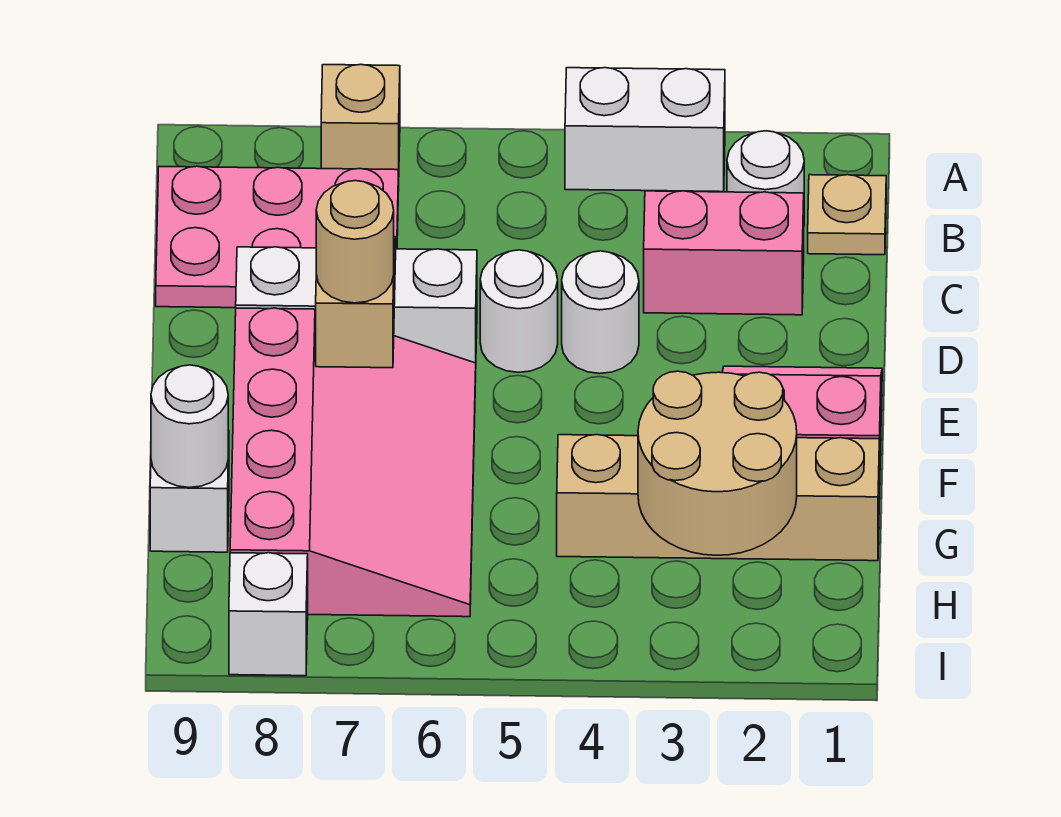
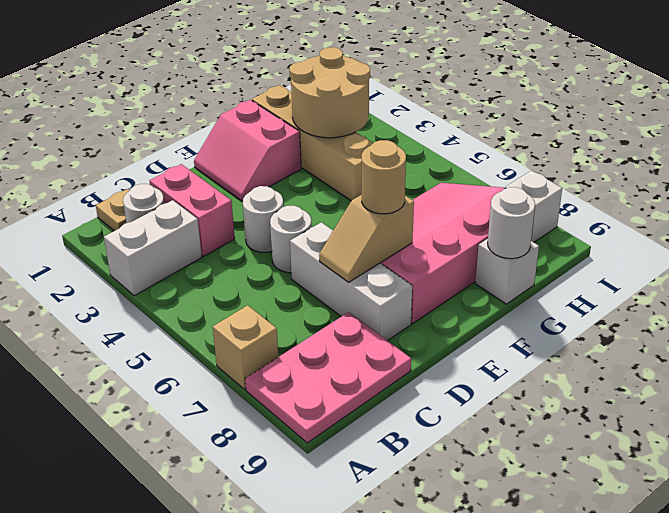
white brick A3:A4 level 1 -> white brick A3:B3 level 1
pink plate B7:C9 level 1 -> pink plate A8:C9 level 1

